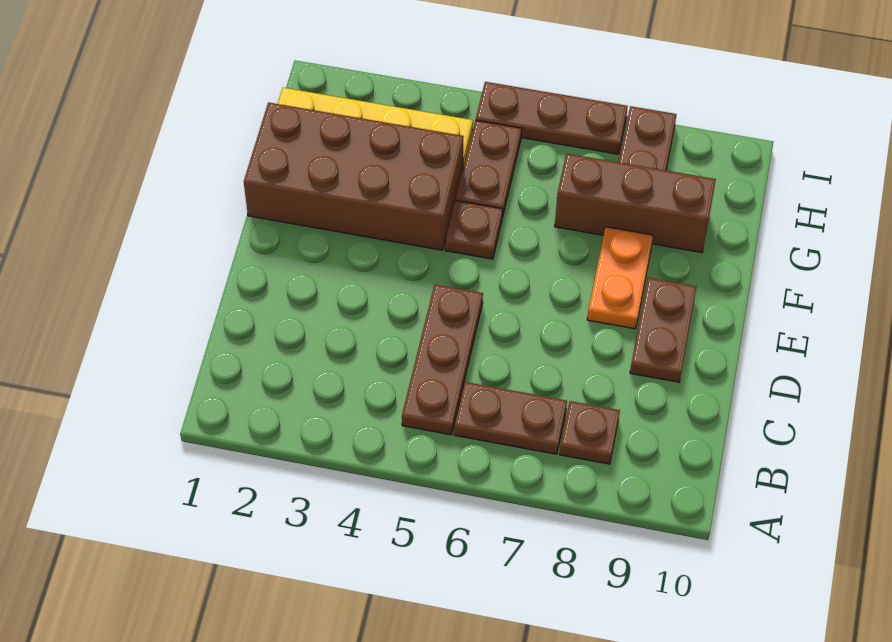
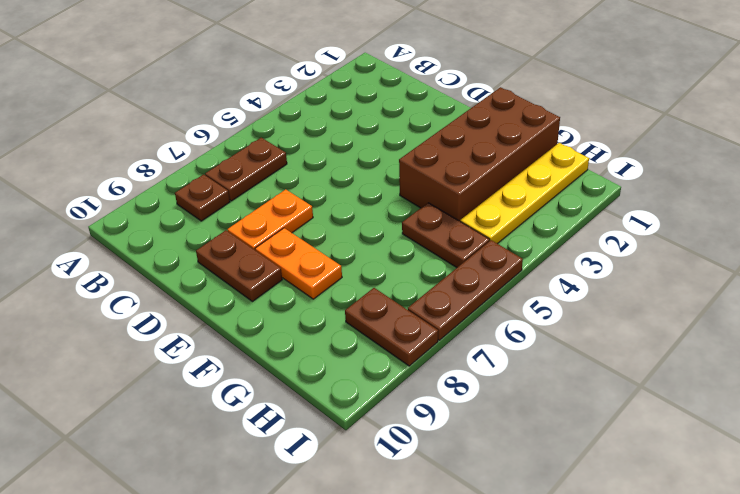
brown plate B5:D5 level 1 -> none
none -> orange plate D7:D8 level 1
brown plate F5 level 1 -> none
brown brick G7:G9 level 1 -> none

